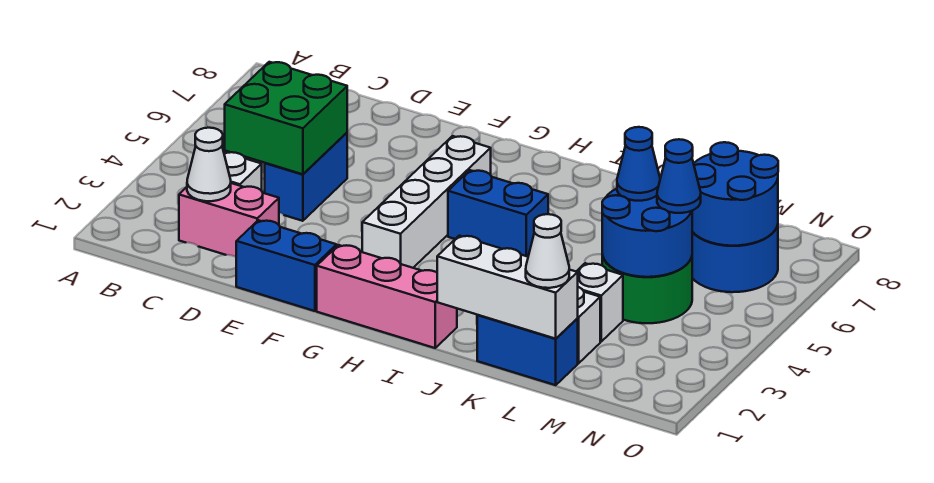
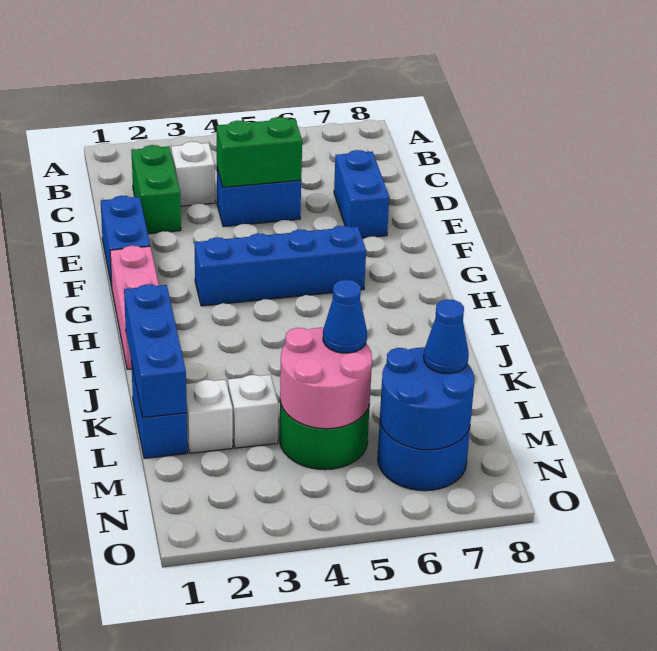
pink brick C2:D2 level 1 -> green brick C2:D2 level 1
white cone C2 level 2 -> none
green brick C4:D5 level 2 -> green brick D4:D5 level 2
white brick G3:G6 level 1 -> blue brick G3:G6 level 1
blue brick H5:I5 level 1 -> blue brick D7:E7 level 1
white brick J1:L1 level 2 -> blue brick J1:L1 level 2
white cone L1 level 3 -> none
blue round brick L4:M5 level 2 -> pink round brick L4:M5 level 2
blue cone M5 level 3 -> blue cone M7 level 3

